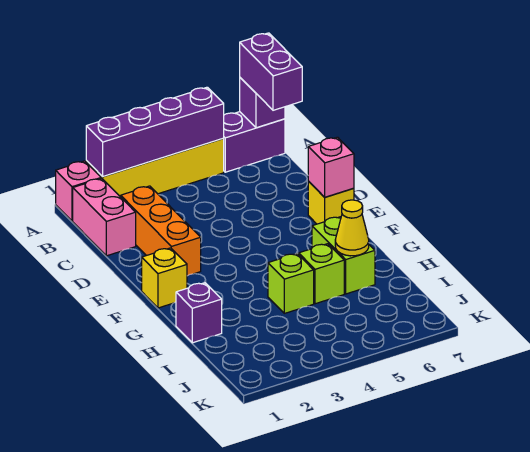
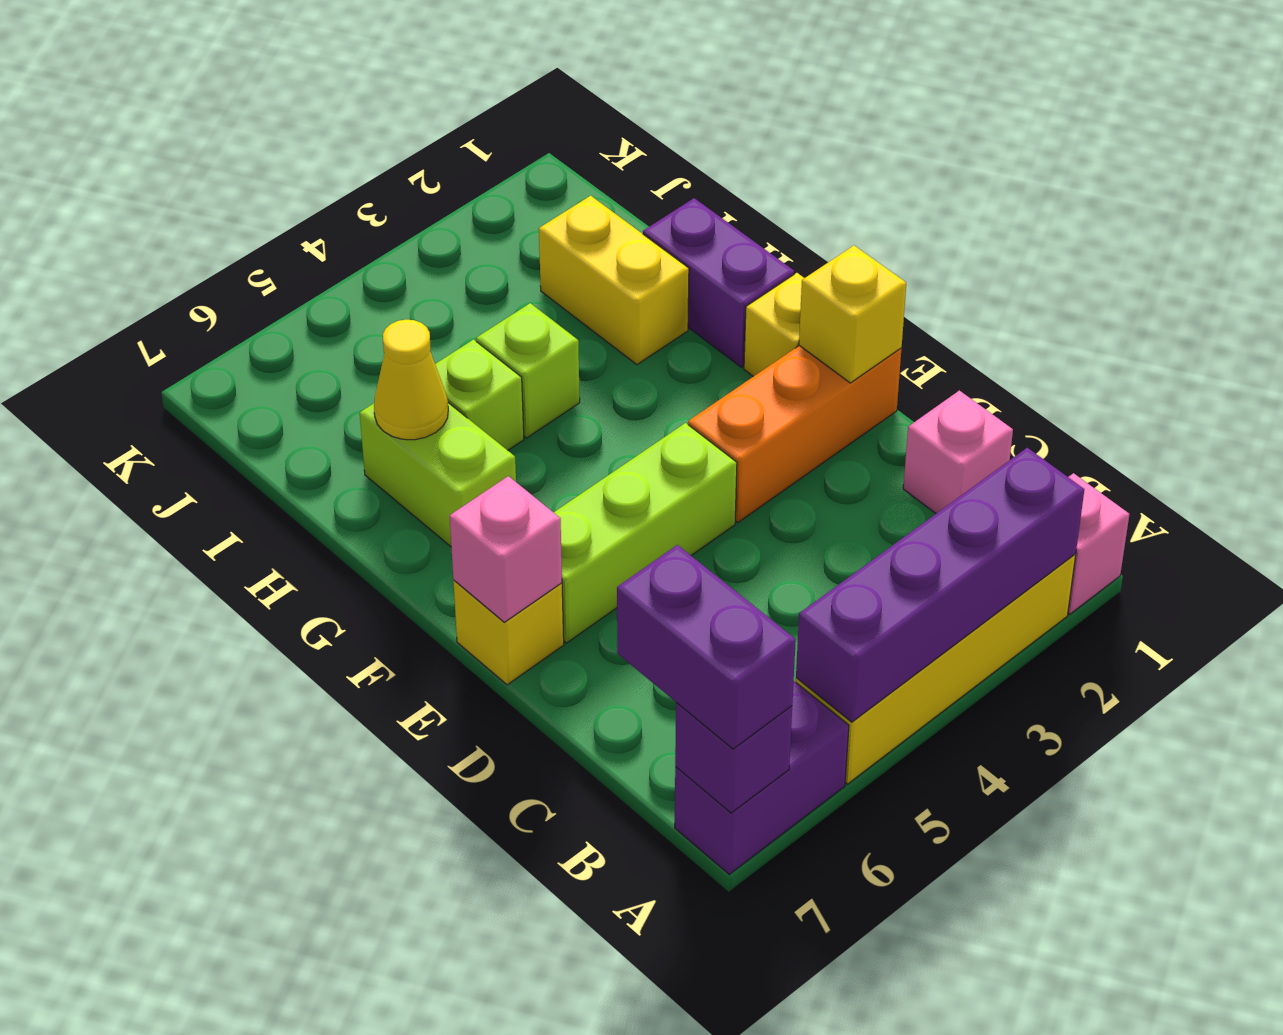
pink brick B1:C1 level 1 -> pink brick C1 level 1
orange brick C2:E2 level 1 -> orange brick E1:E3 level 1
none -> yellow brick E1 level 2
none -> lime brick E4:E6 level 1
purple brick H1 level 1 -> purple brick G1:H1 level 1
none -> yellow brick H2:I2 level 1

